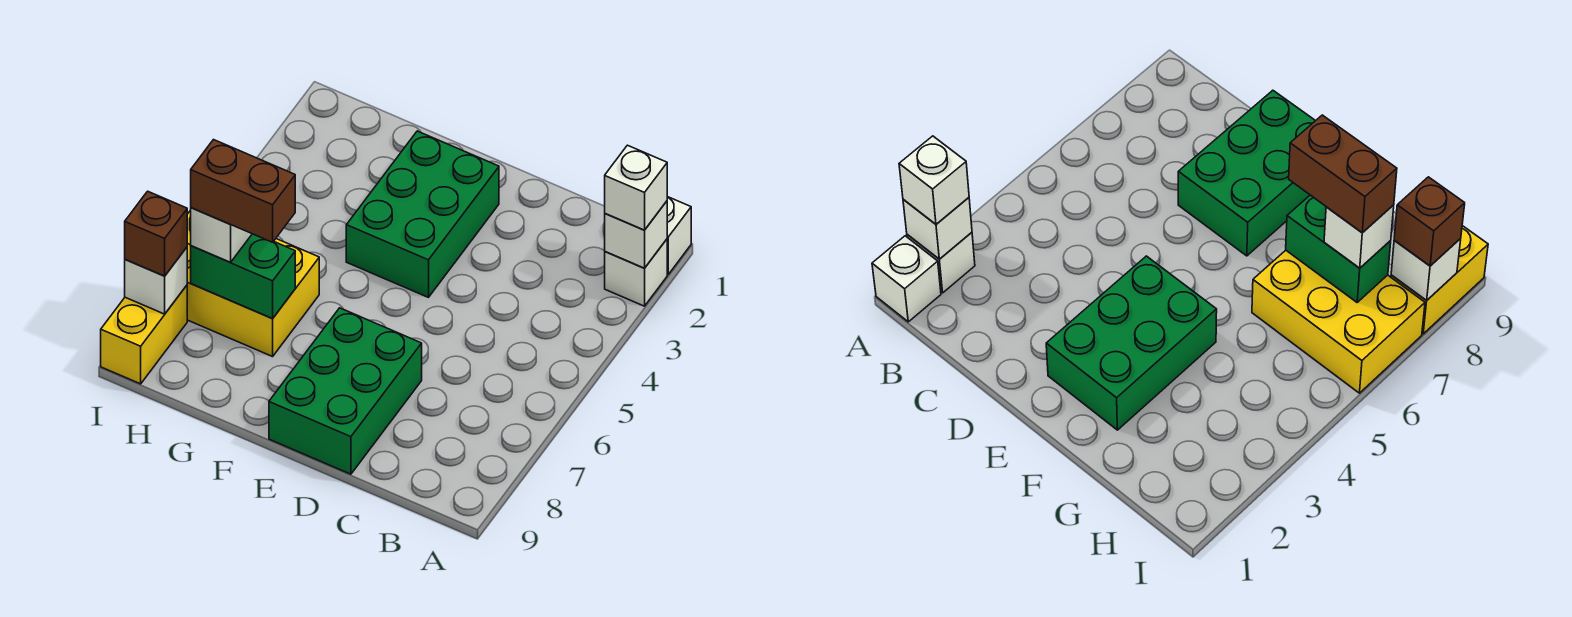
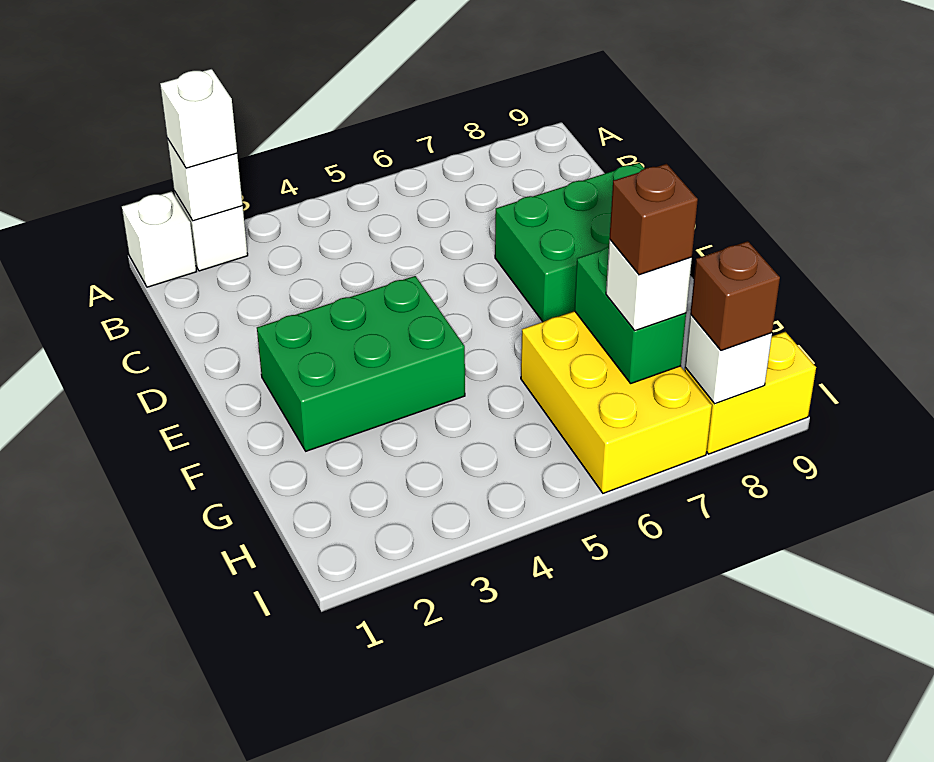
brown brick G7:H7 level 4 -> brown brick H7 level 4

